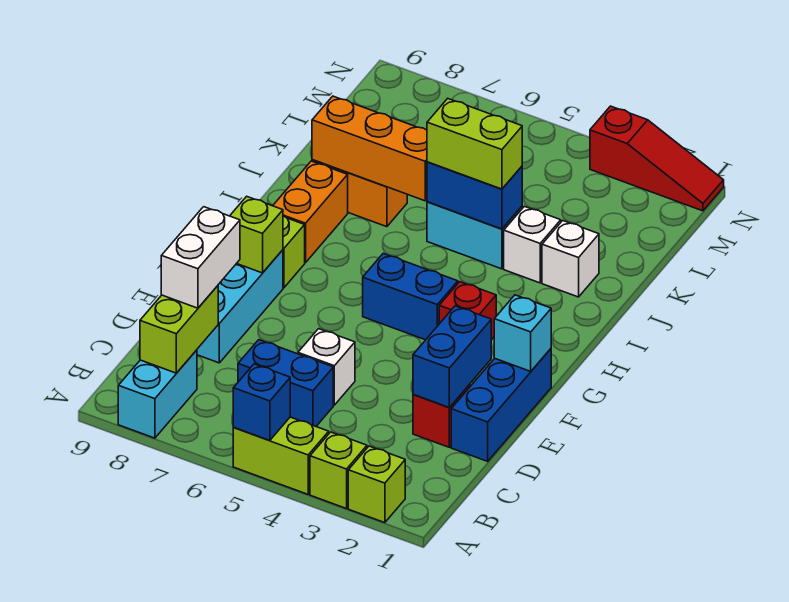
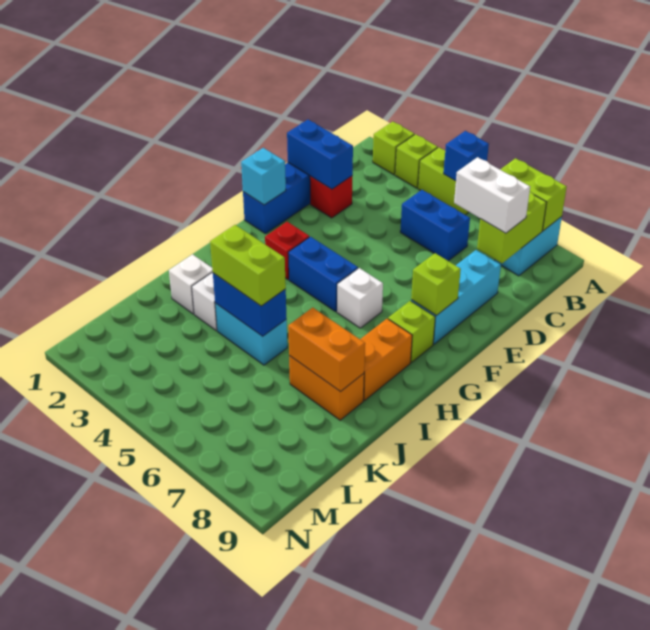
none -> lime brick A7:A8 level 2
white brick C8:D8 level 3 -> white brick C7:C8 level 3
blue brick D2:E2 level 2 -> blue brick D1:D2 level 2
white brick D5 level 1 -> white brick G6 level 1
orange brick J6:J8 level 2 -> orange brick J7:J8 level 2
red slope N1:N3 level 1 top 3 -> none

